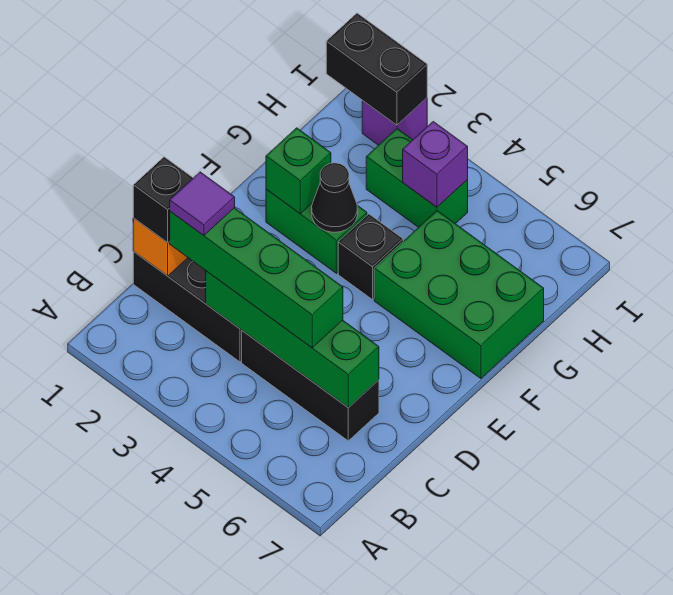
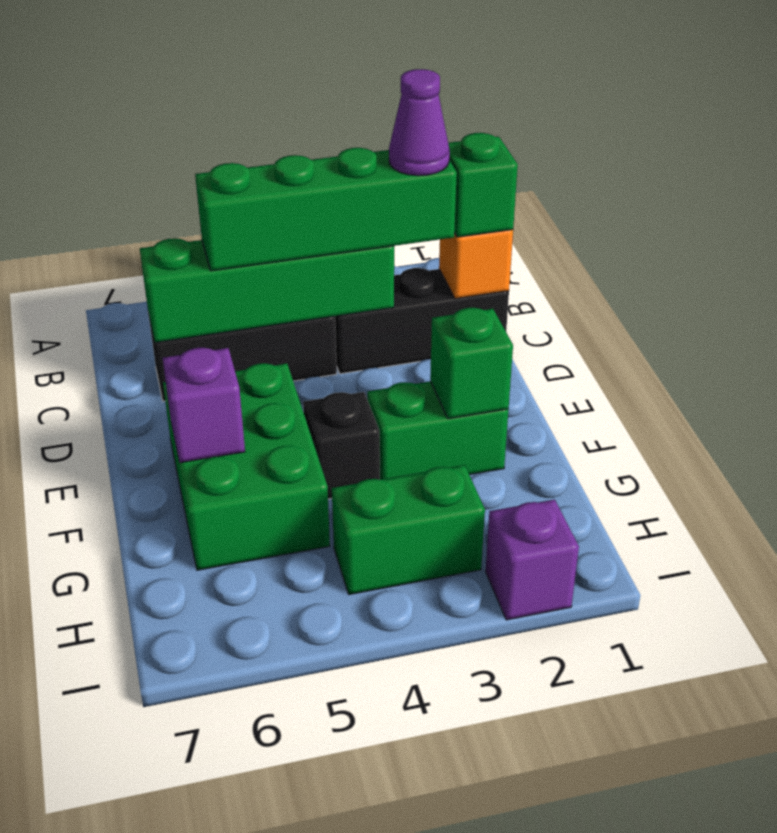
black brick C1 level 3 -> green brick C1 level 3
purple tile C2 level 4 -> purple cone C2 level 4
black cone F3 level 2 -> none
green brick F5:G7 level 1 -> green brick E5:G6 level 1
purple brick H4 level 2 -> purple brick F6 level 2
black brick I1:I2 level 2 -> none

